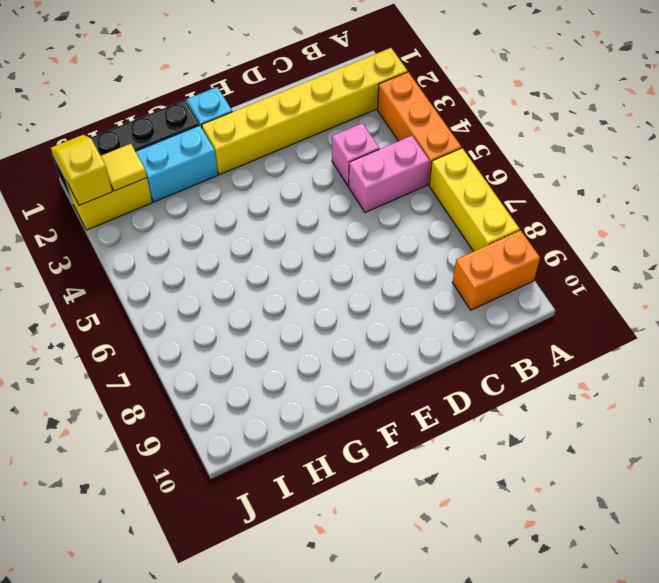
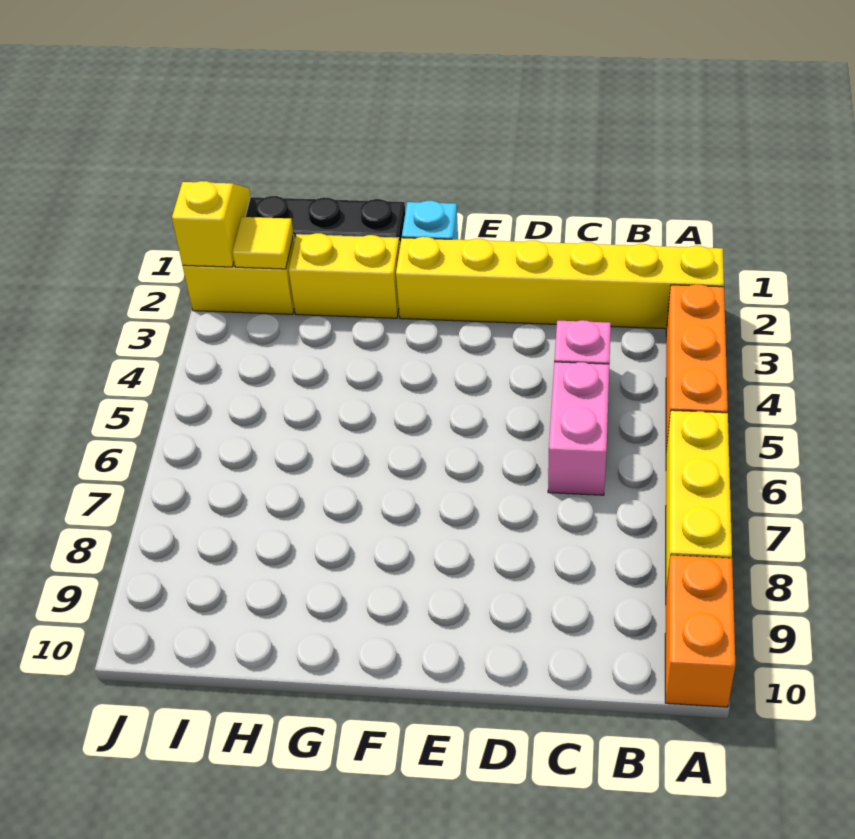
orange brick A9:B9 level 1 -> orange brick A9:A10 level 1
pink brick B5:C5 level 1 -> pink brick C5:C6 level 1
cyan brick G2:H2 level 1 -> yellow brick G2:H2 level 1

